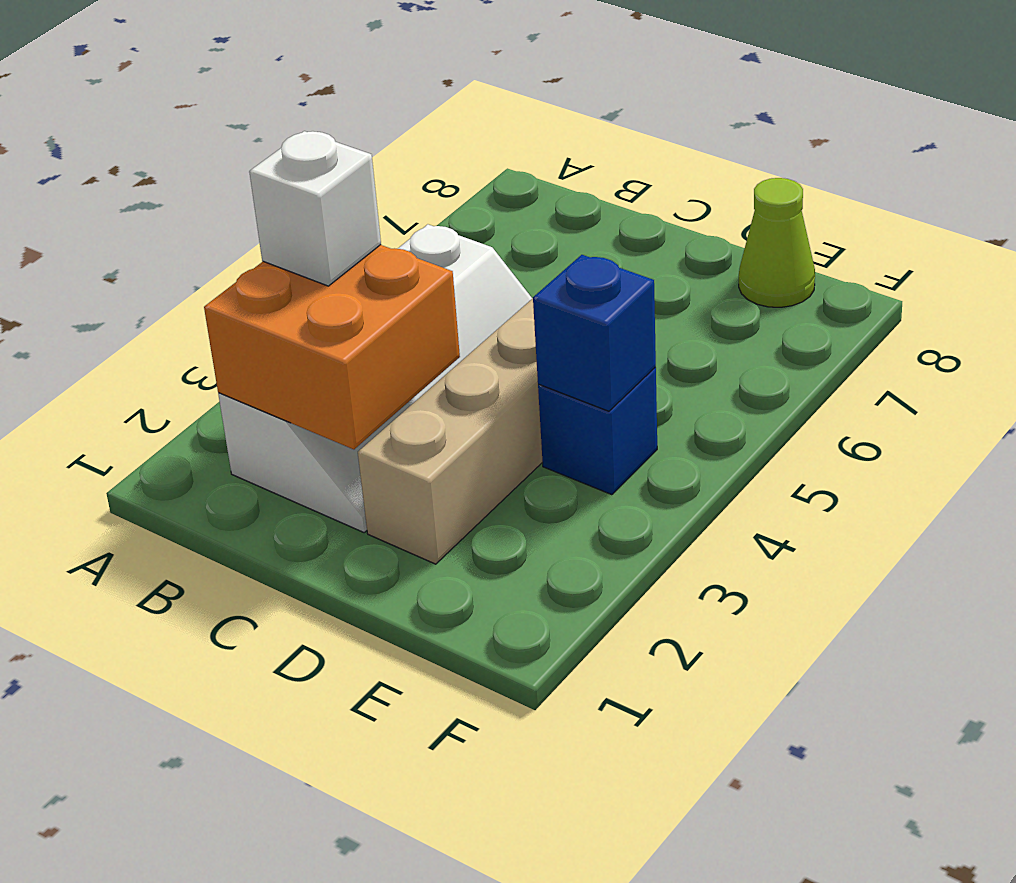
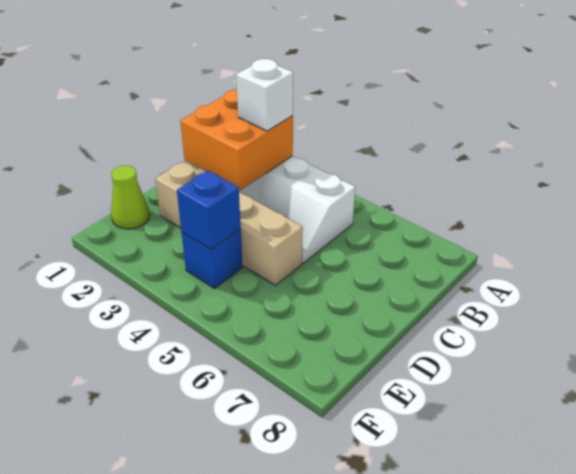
lime cone E8 level 1 -> lime cone E1 level 1

